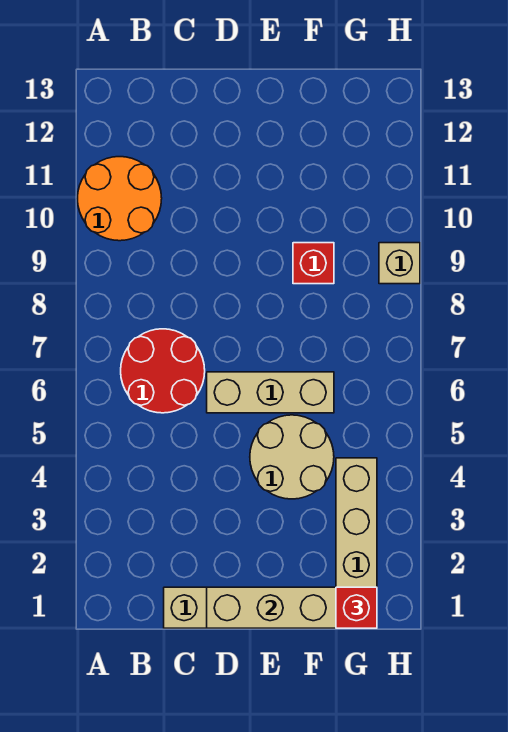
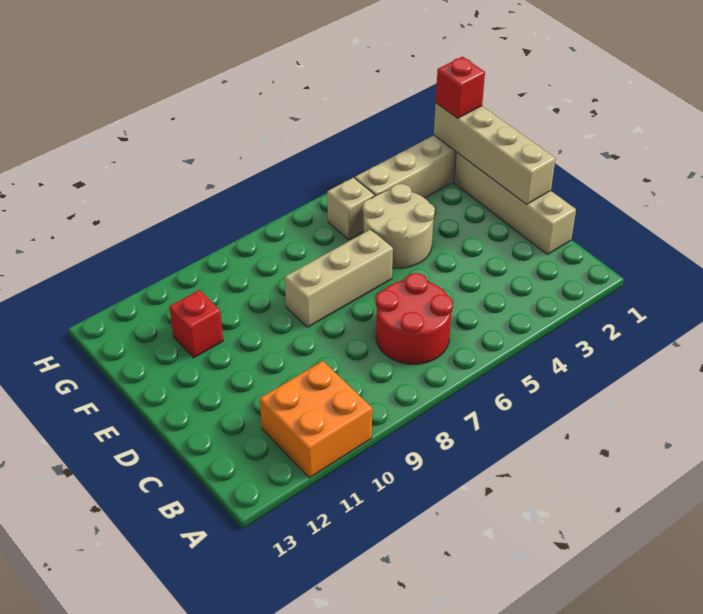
orange round brick A10:B11 level 1 -> orange brick A10:B11 level 1
tan brick D6:F6 level 1 -> tan brick E6:E8 level 1
red brick F9 level 1 -> red brick F11 level 1
tan brick H9 level 1 -> tan brick G5 level 1

